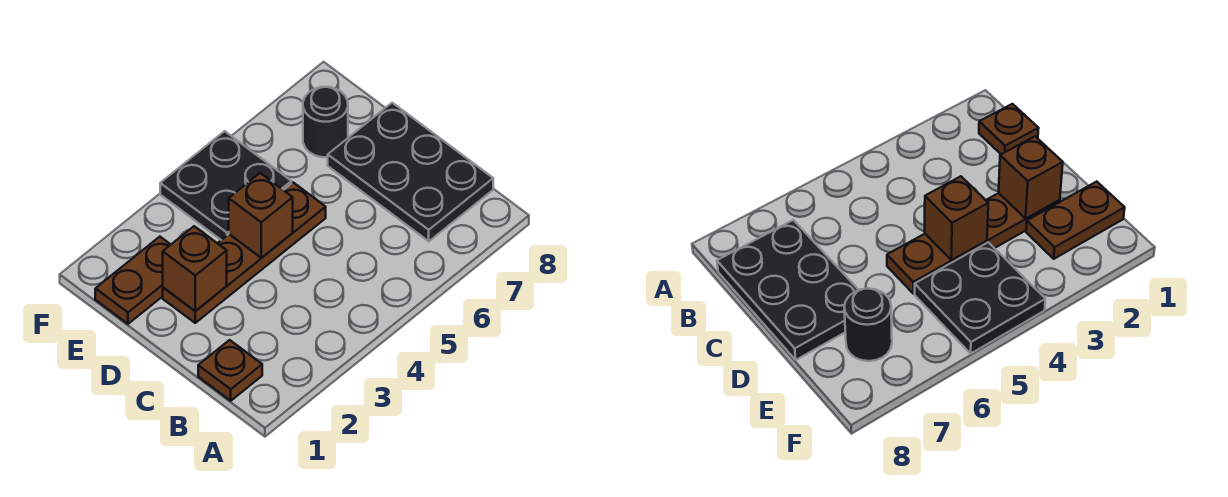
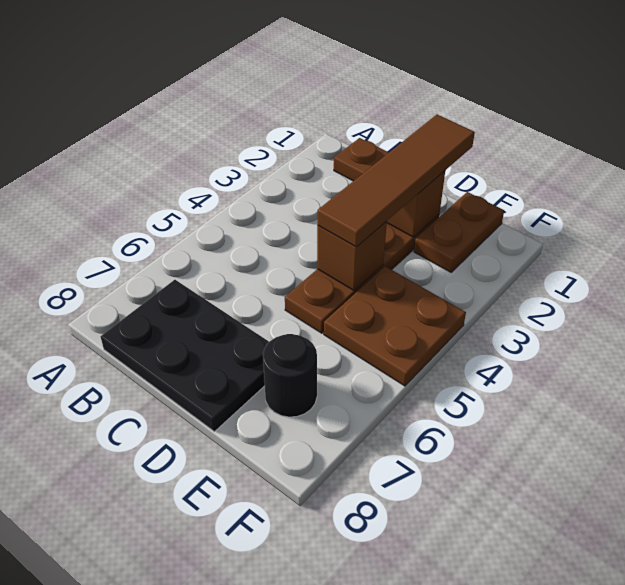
none -> brown tile D1:D4 level 3
black plate E4:F5 level 1 -> brown plate E4:F5 level 1

